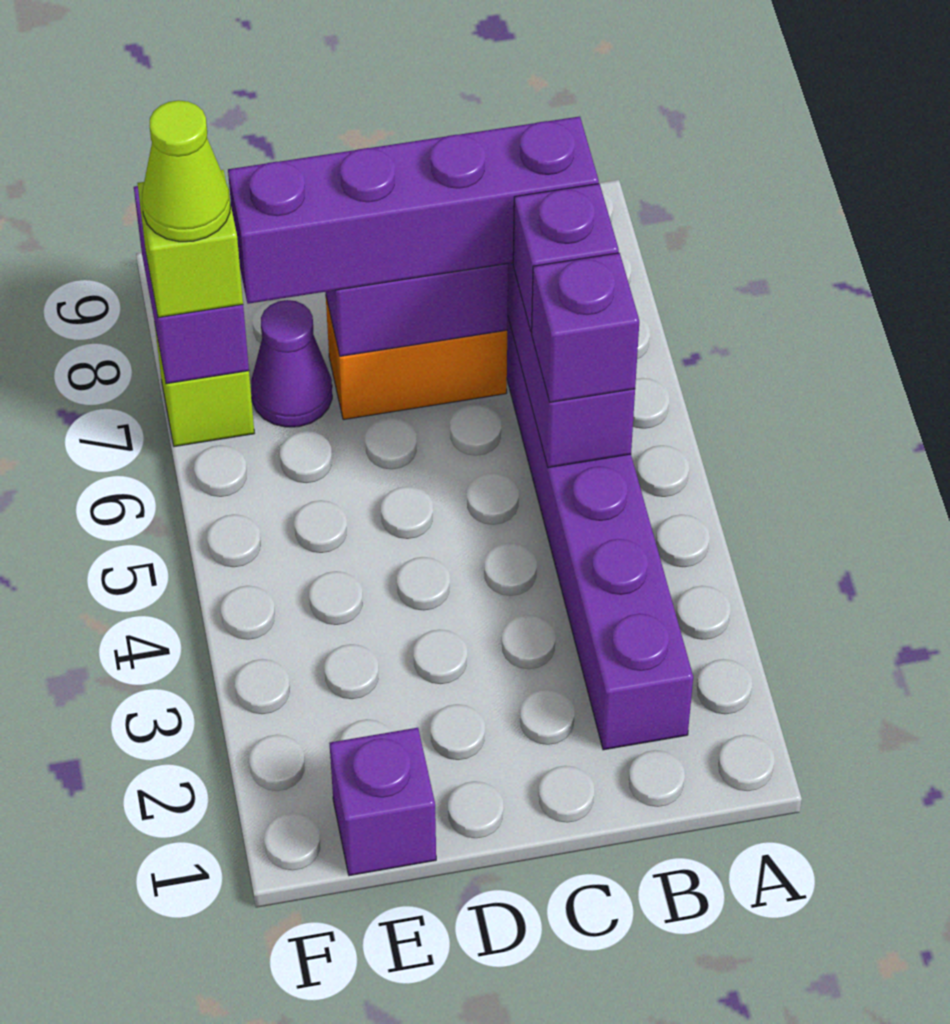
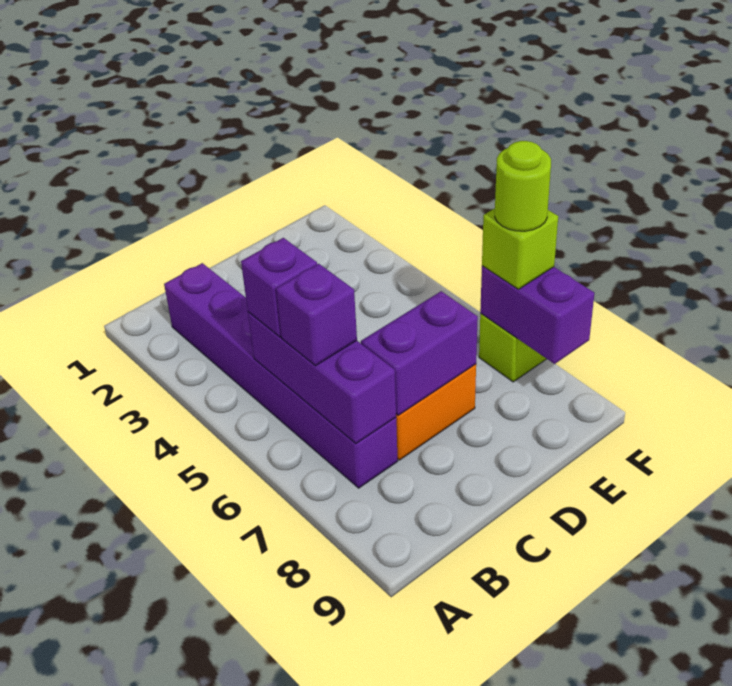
purple brick B7:E7 level 3 -> none
purple brick E1 level 1 -> none
purple cone E7 level 1 -> none
lime cone F7 level 4 -> lime round brick F7 level 4

